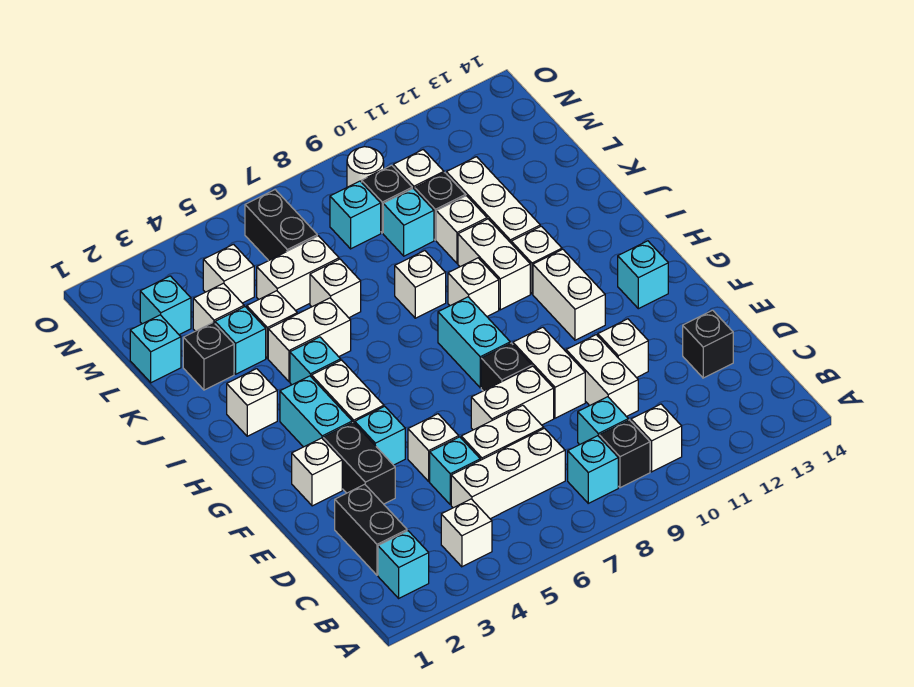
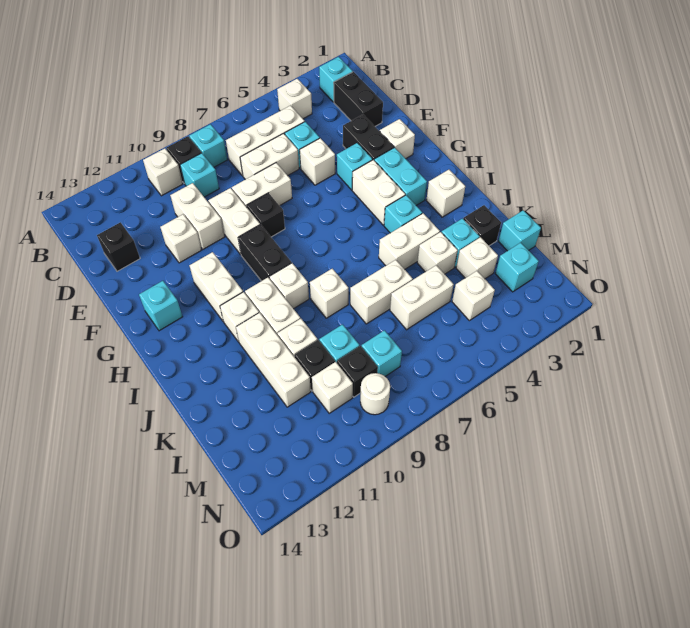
cyan brick G8:H8 level 1 -> none
white brick K6 level 1 -> white brick K6:K7 level 1
black brick M6:N6 level 1 -> black brick G9:H9 level 1

